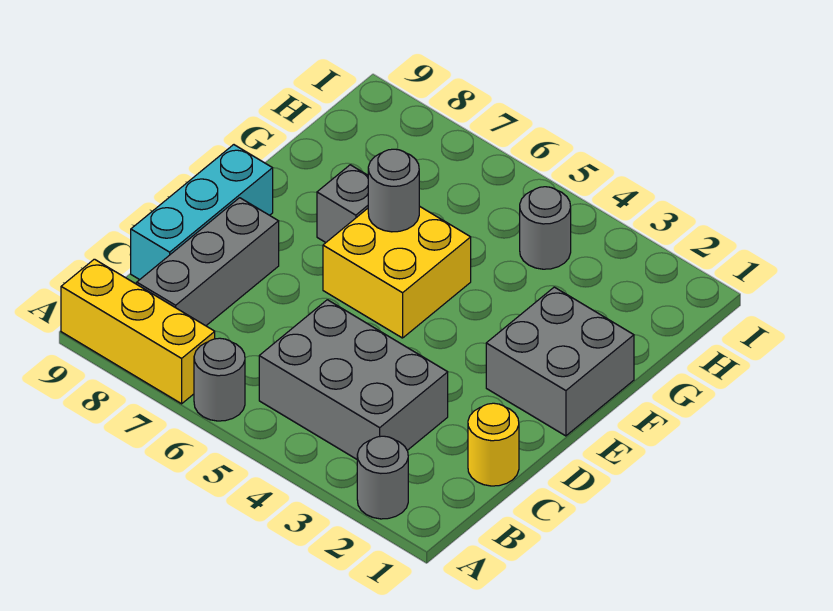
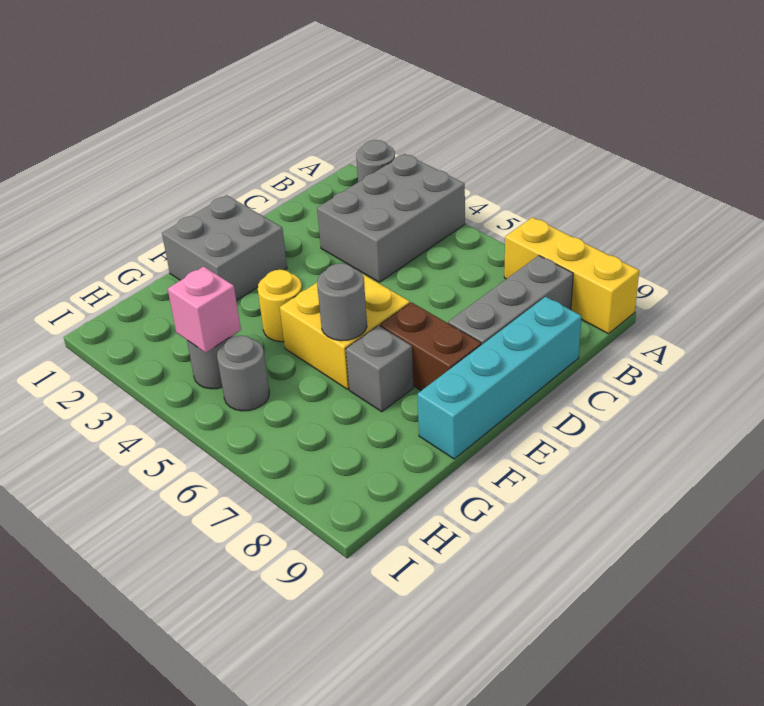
grey round brick A6 level 1 -> grey round brick H5 level 1
grey brick B3:C5 level 1 -> grey brick A3:C4 level 1
yellow round brick C1 level 1 -> yellow round brick F4 level 1
cyan brick C9:E9 level 1 -> cyan brick C9:F9 level 1
none -> brown brick E7:E8 level 1
none -> pink brick H4 level 2

